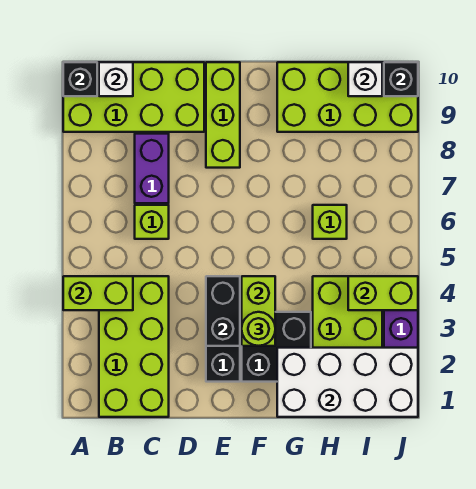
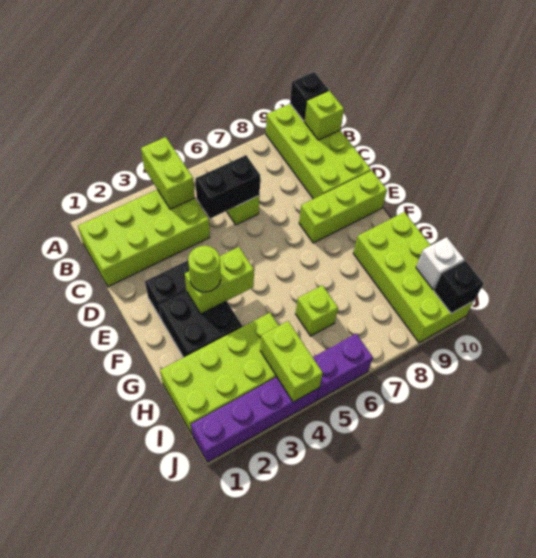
white brick B10 level 2 -> lime brick B10 level 2
purple brick C7:C8 level 1 -> purple brick J5:J6 level 1
black brick E3:E4 level 2 -> black brick C5:C6 level 2
white brick G1:J2 level 2 -> none

